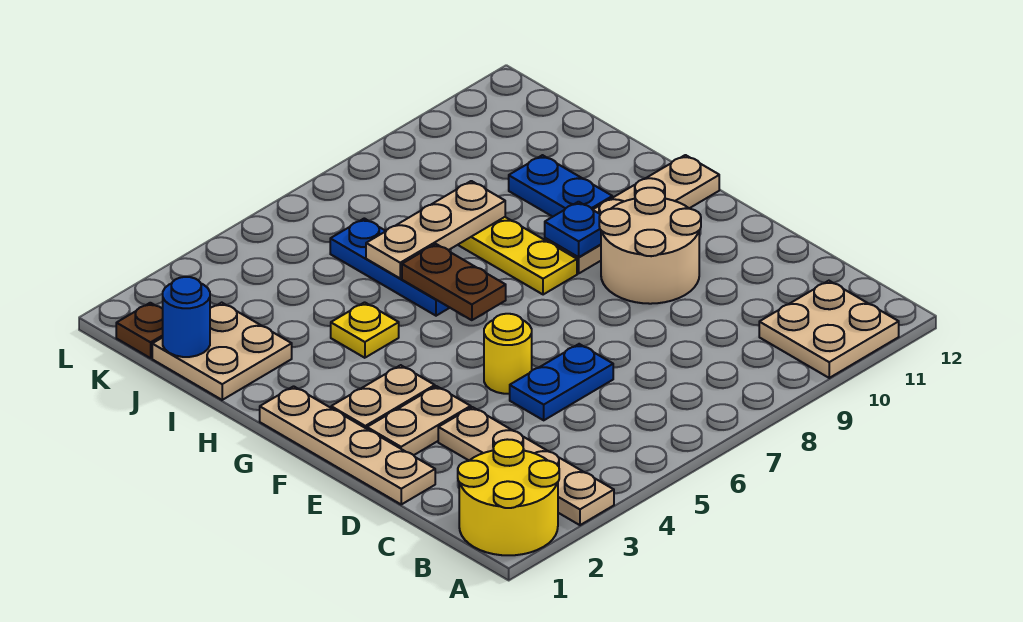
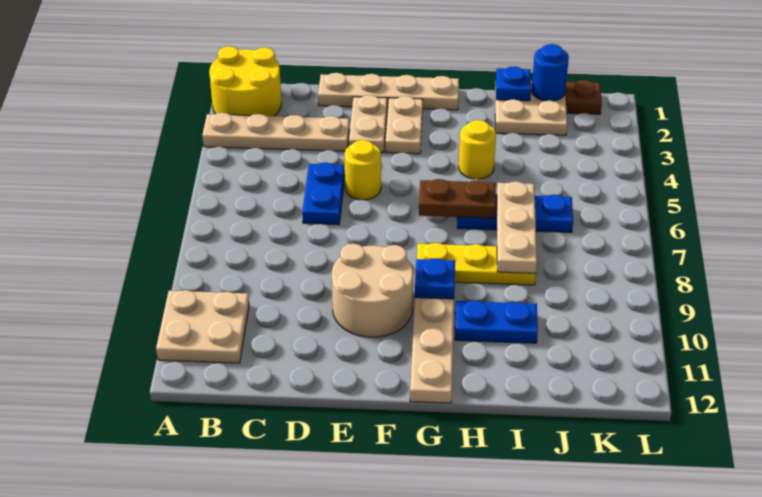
yellow plate H4 level 1 -> yellow round brick H4 level 1
none -> blue plate I1 level 2

